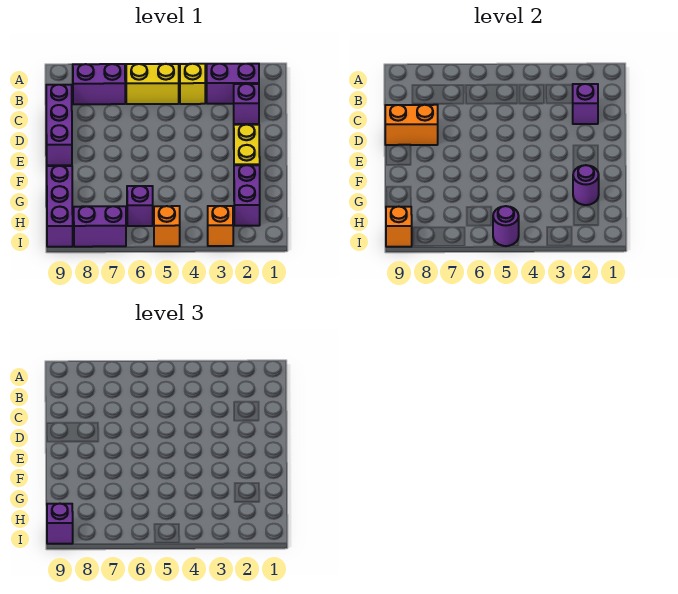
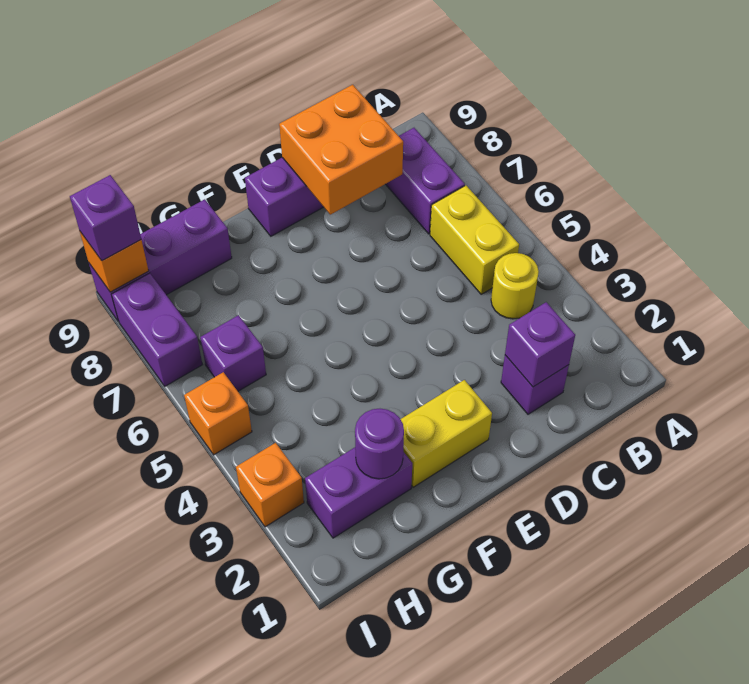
purple brick B2:B3 level 1 -> none
yellow brick B4 level 1 -> yellow round brick B4 level 1
orange brick D8:D9 level 2 -> orange brick C8:D9 level 2
purple round brick I5 level 2 -> none

